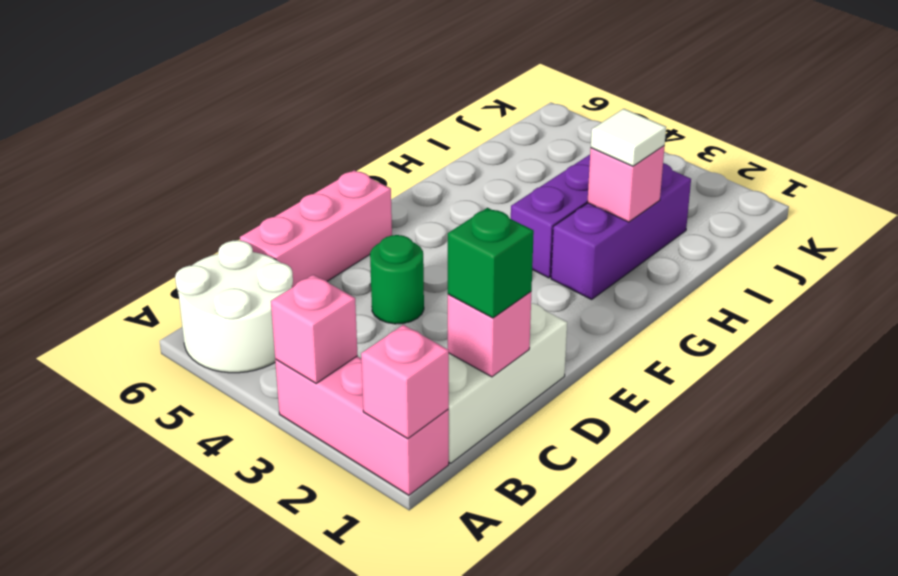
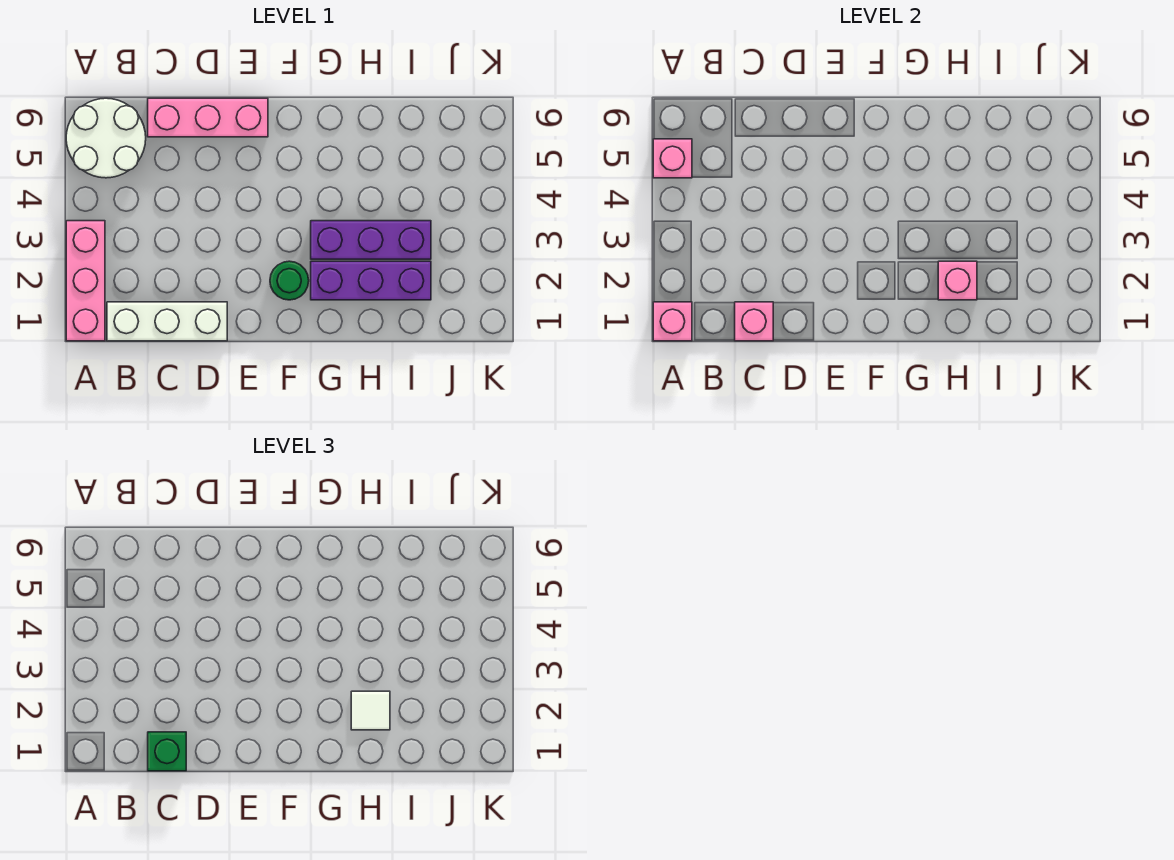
pink brick A3 level 2 -> pink brick A5 level 2
green round brick D4 level 1 -> green round brick F2 level 1

